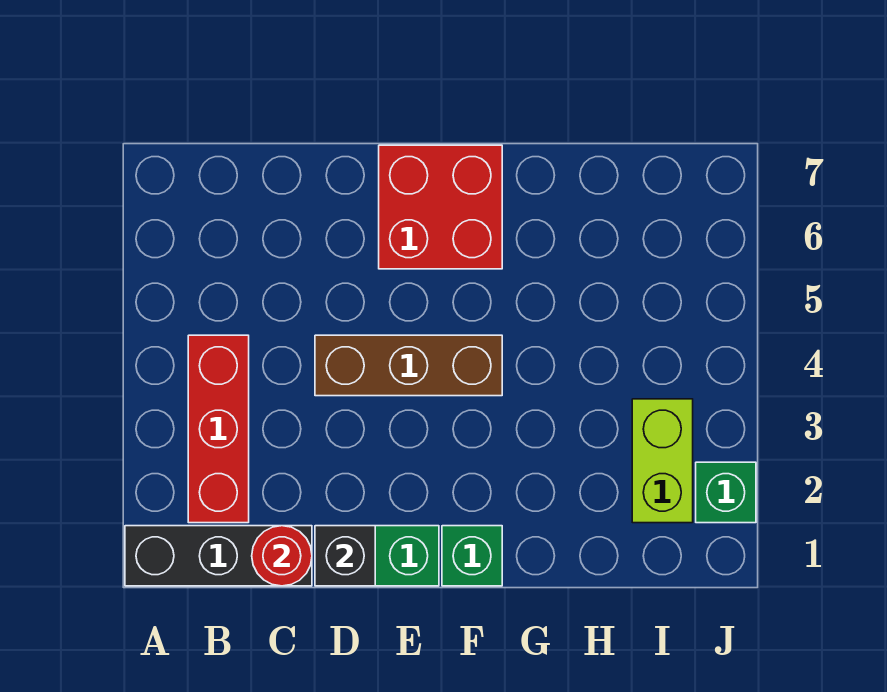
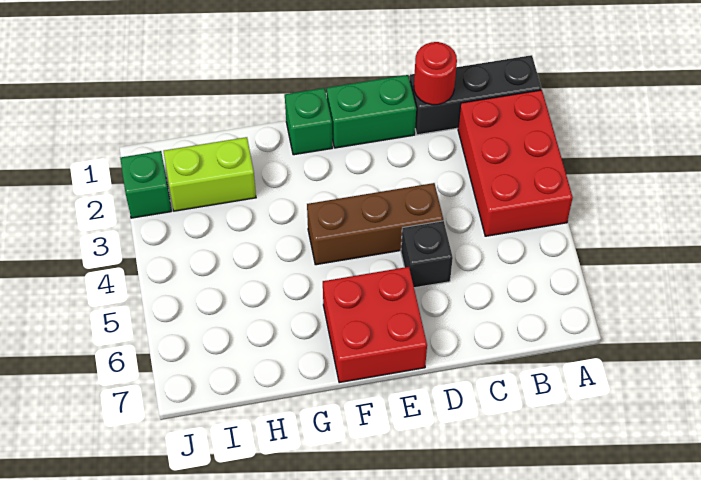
red brick B2:B4 level 1 -> red brick A2:B4 level 1
black brick D1 level 2 -> black brick D5 level 1
lime brick I2:I3 level 1 -> lime brick H2:I2 level 1

